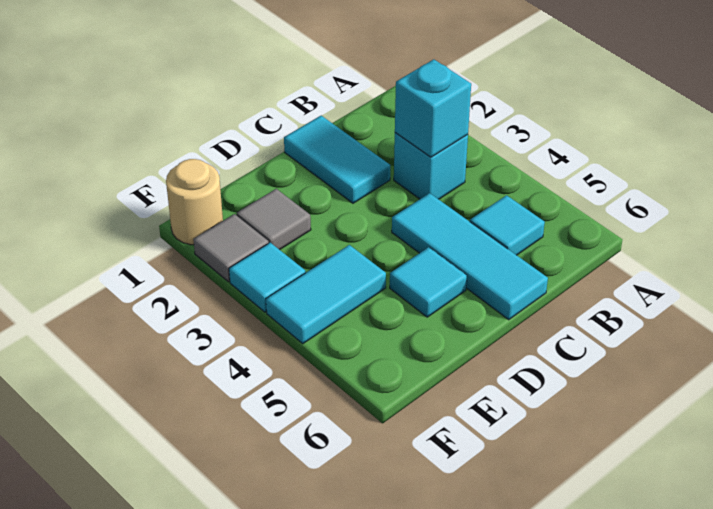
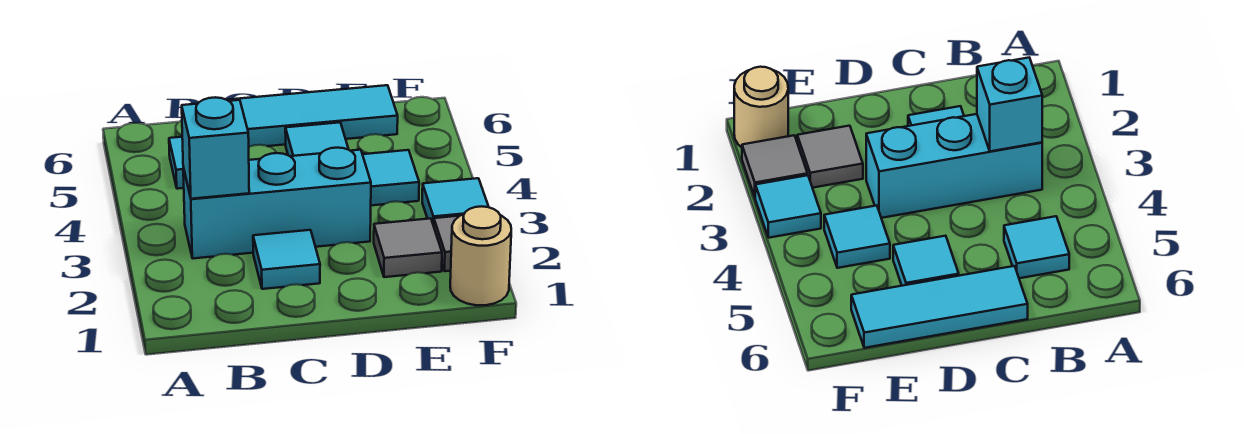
cyan brick B3 level 1 -> cyan brick B3:D3 level 1
cyan tile C1:C2 level 1 -> cyan tile C2 level 1
cyan tile C4:C6 level 1 -> cyan tile C6:E6 level 1
cyan tile E4:F4 level 1 -> cyan tile E4 level 1

